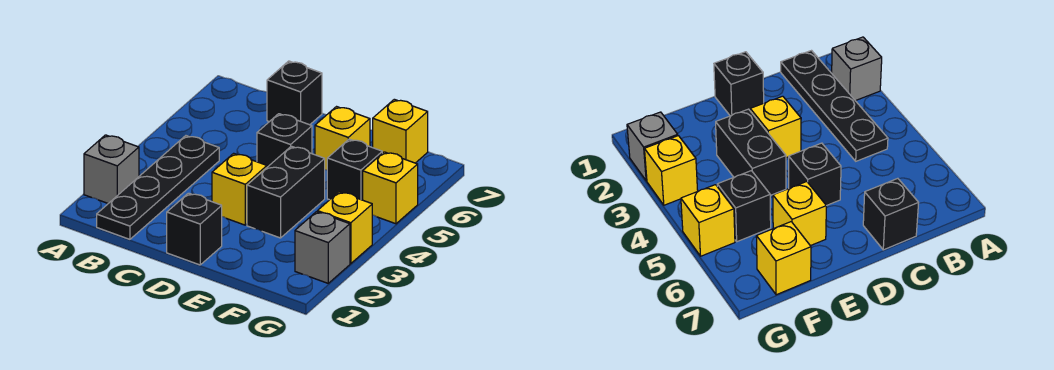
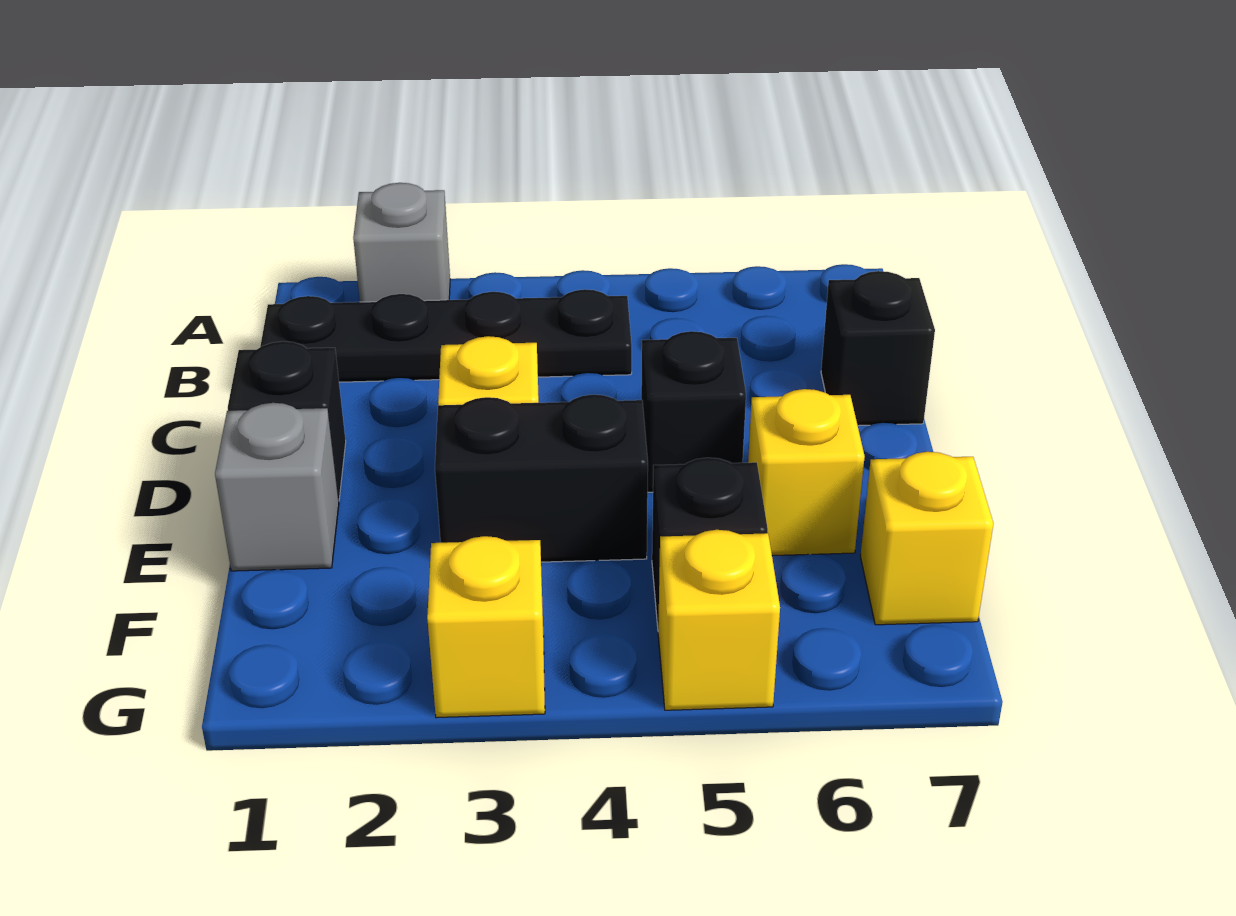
grey brick G2 level 1 -> grey brick E1 level 1

